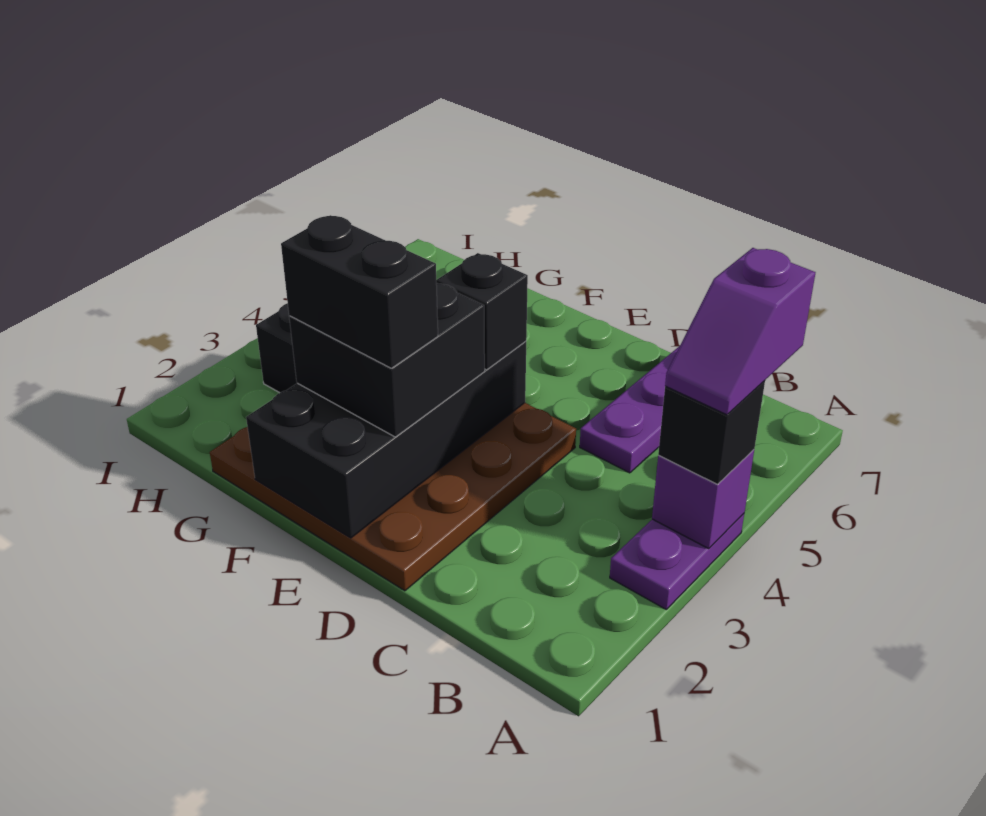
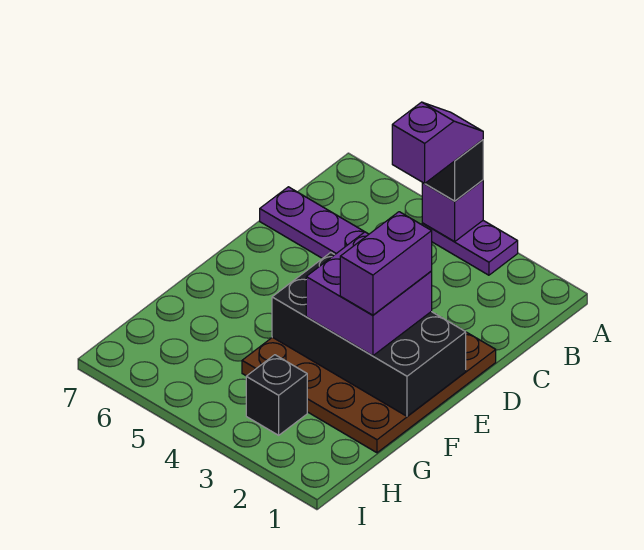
purple slope A4:A5 level 4 top 5 -> purple slope A4:B4 level 4 top B
black brick E2:F3 level 3 -> purple brick E2:F3 level 3
black brick E2:F2 level 4 -> purple brick E2:F2 level 4
black brick E4 level 3 -> none

